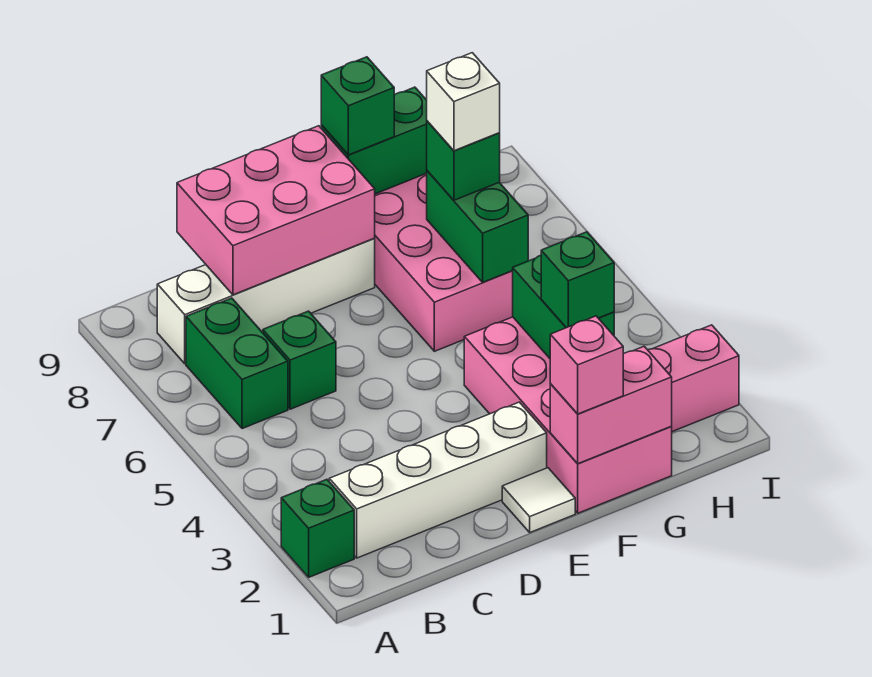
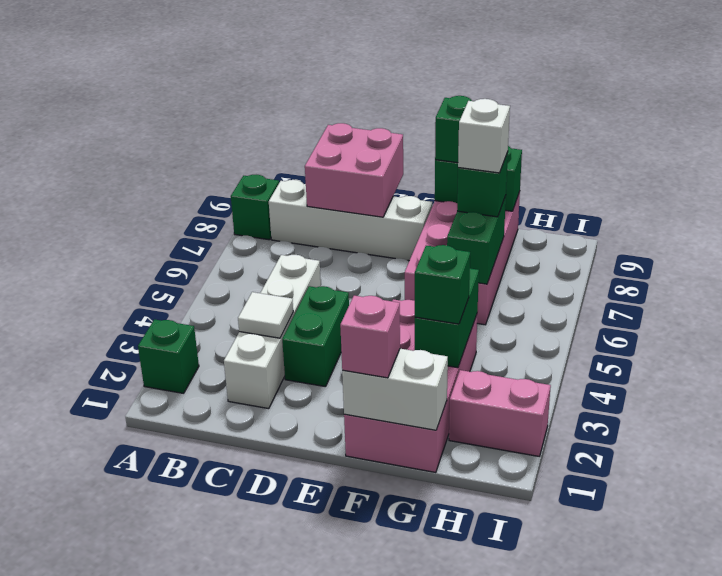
white brick B2:E2 level 1 -> white brick C2:C5 level 1
green brick B6:B7 level 1 -> green brick D3:D4 level 1
green brick C6 level 1 -> green brick A8 level 1
pink brick C8:E9 level 2 -> pink brick C8:D9 level 2
white tile E1 level 1 -> white tile C3 level 2
pink brick F1:G1 level 2 -> white brick F1:G1 level 2

